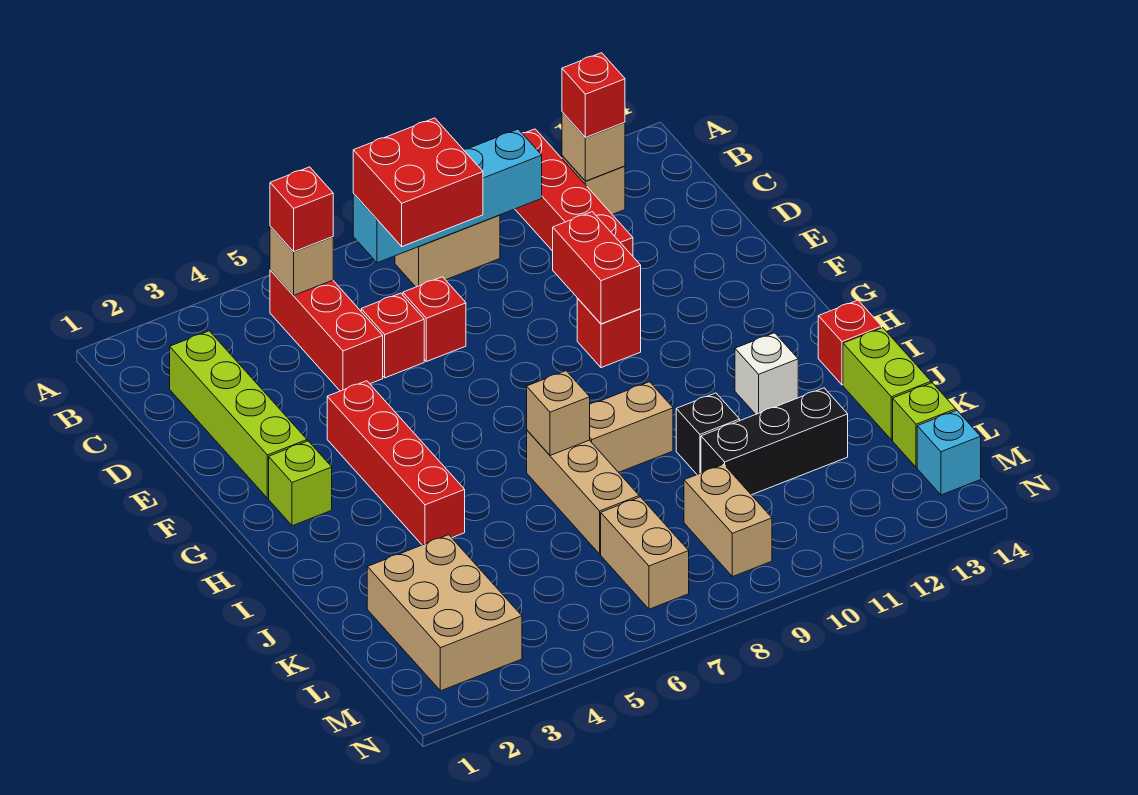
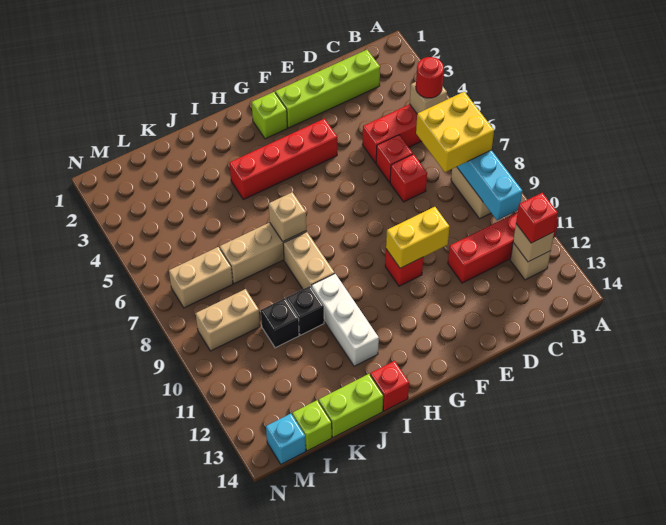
red brick B5 level 3 -> red round brick B5 level 3
red brick B7:C8 level 3 -> yellow brick B7:C8 level 3
red brick E10:F10 level 2 -> yellow brick E10:F10 level 2
white brick I12 level 1 -> white brick I10:I12 level 1
tan brick K2:M3 level 1 -> none
black brick K10:K12 level 1 -> black brick K10 level 1

